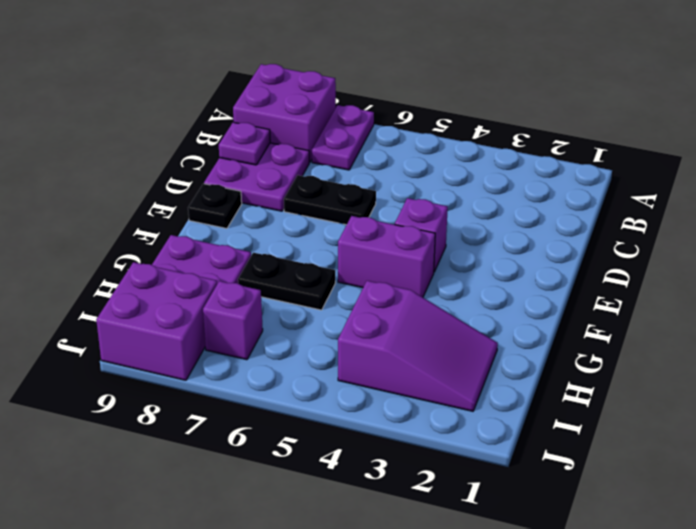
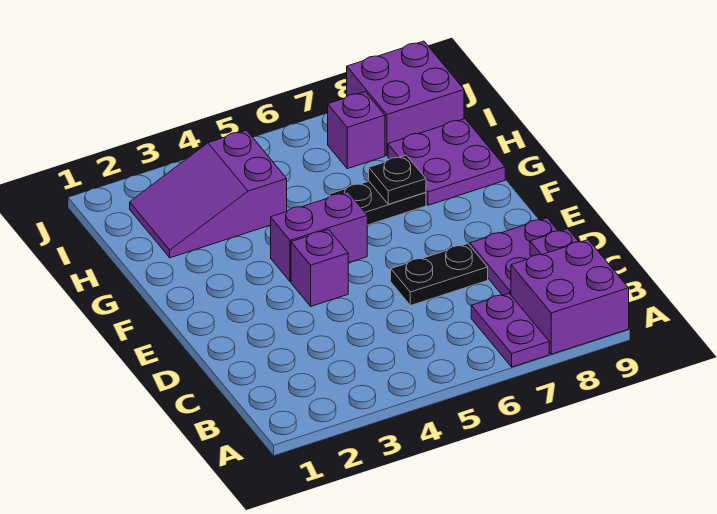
black plate E9 level 1 -> black plate G7 level 2

